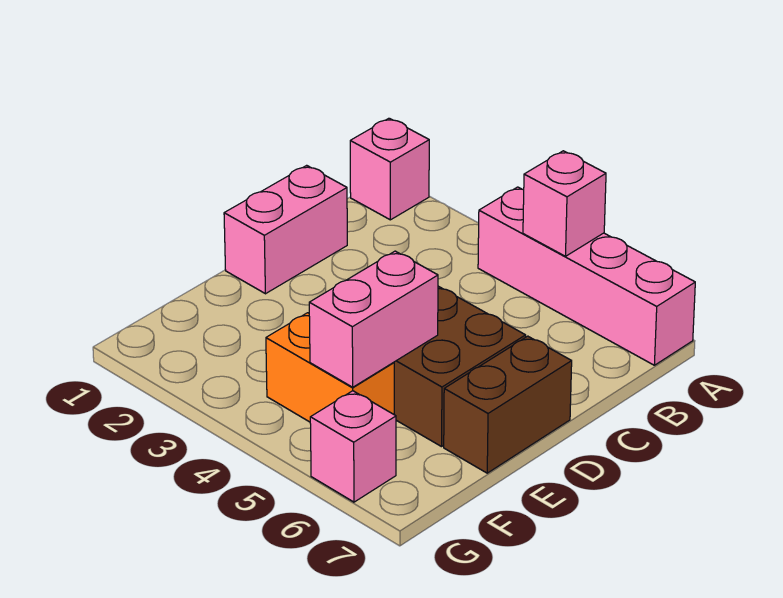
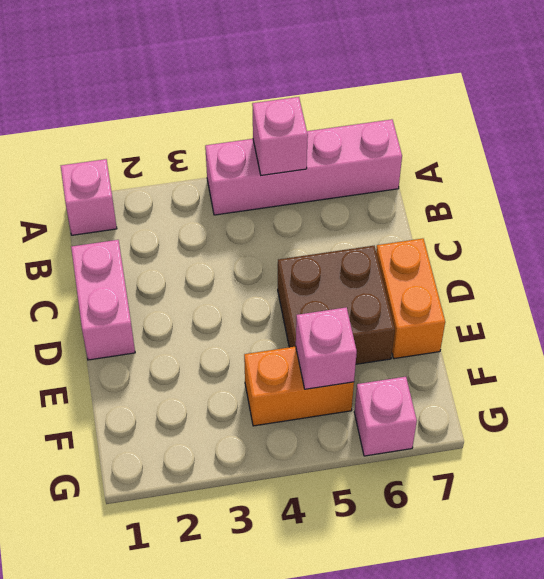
brown brick D7:E7 level 1 -> orange brick D7:E7 level 1
pink brick E5:F5 level 2 -> pink brick F5 level 2

